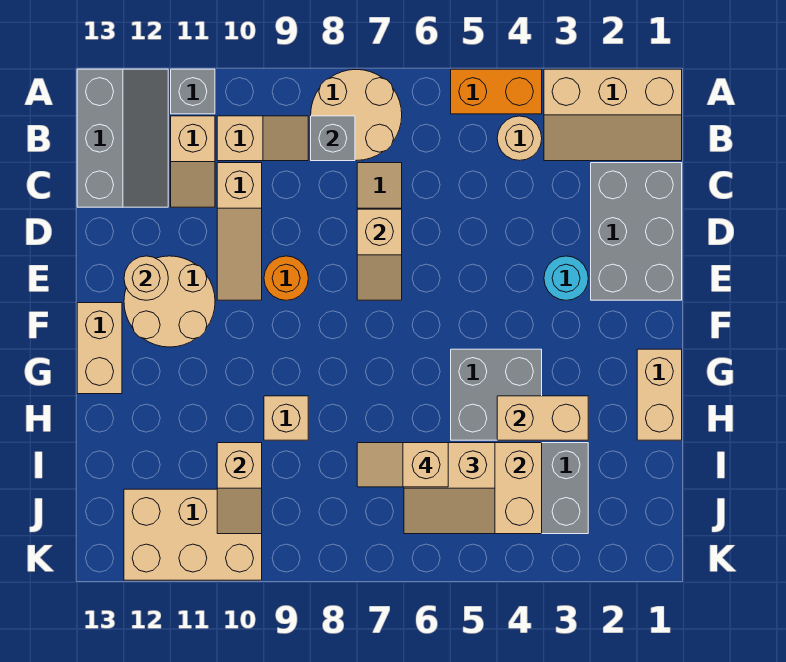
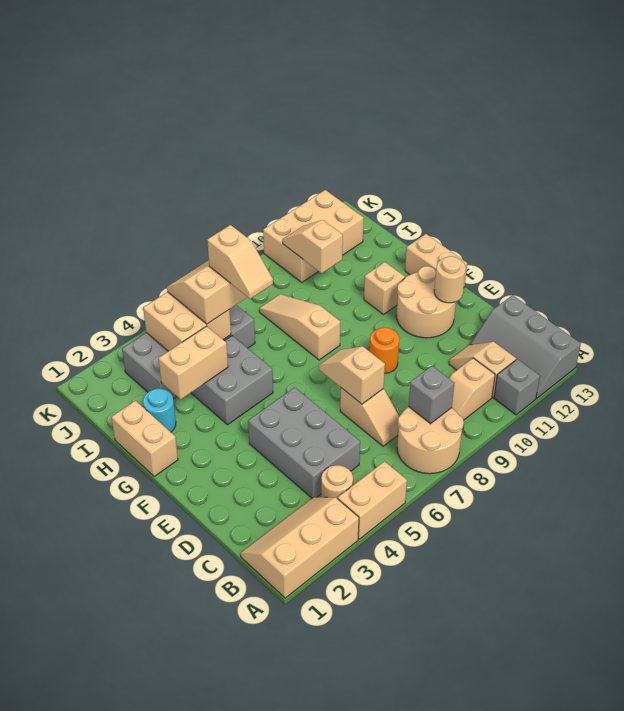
orange brick A4:A5 level 1 -> tan brick A4:A5 level 1
grey brick C1:E2 level 1 -> grey brick C4:E5 level 1
tan slope C10:E10 level 1 top C -> tan slope G8:I8 level 1 top G
cyan round brick E3 level 1 -> cyan round brick H2 level 1
tan brick H9 level 1 -> tan brick G11 level 1
tan slope I6:I7 level 4 top 6 -> tan slope H6:I6 level 4 top I

